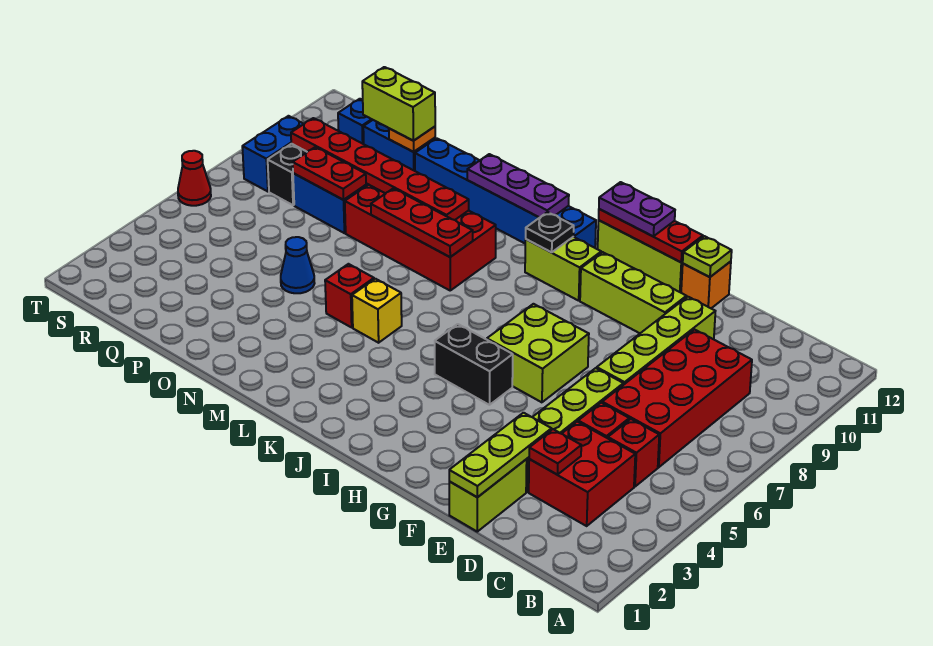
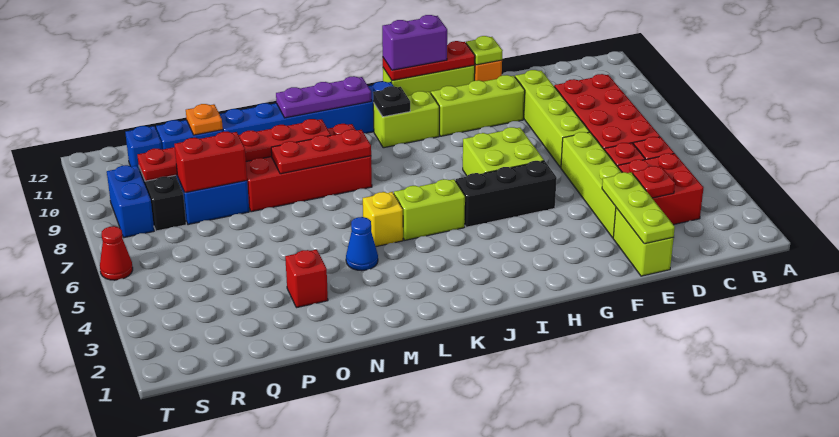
black brick H5:I5 level 1 -> black brick G5:I5 level 1
purple plate H12:I12 level 3 -> purple brick H12:I12 level 3
red brick M5 level 1 -> red brick O3 level 1
blue cone O5 level 1 -> blue cone M4 level 1
red plate P8:Q8 level 2 -> red brick P8:Q8 level 2
lime brick P11:Q11 level 3 -> lime brick J5:K5 level 1

